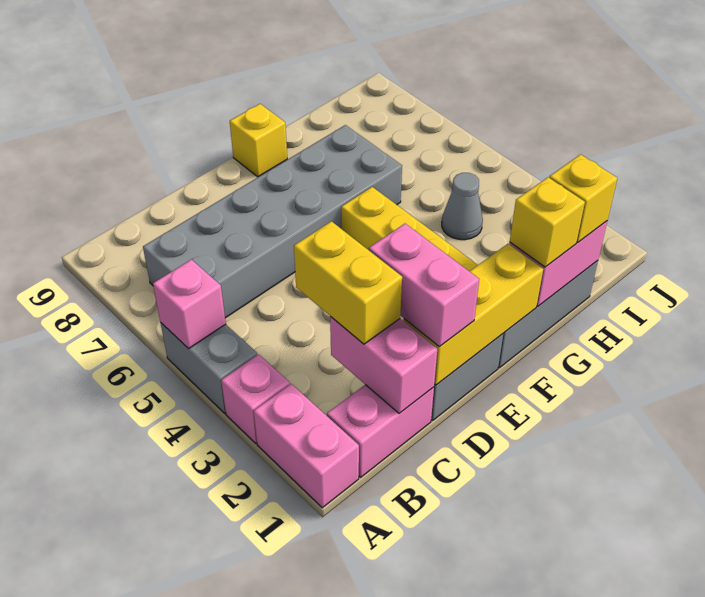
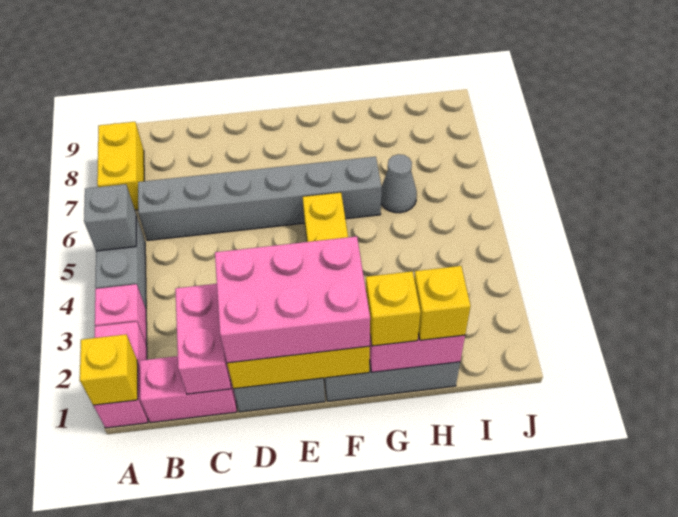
pink brick A5 level 2 -> grey brick A5 level 2
grey brick B6:G7 level 1 -> grey brick B6:G6 level 1
yellow brick C2:C3 level 3 -> yellow brick A7:A8 level 1
pink brick D1:D2 level 3 -> pink brick D1:F2 level 3
yellow brick F9 level 1 -> yellow brick A1 level 2
grey cone H4 level 1 -> grey cone H6 level 1

